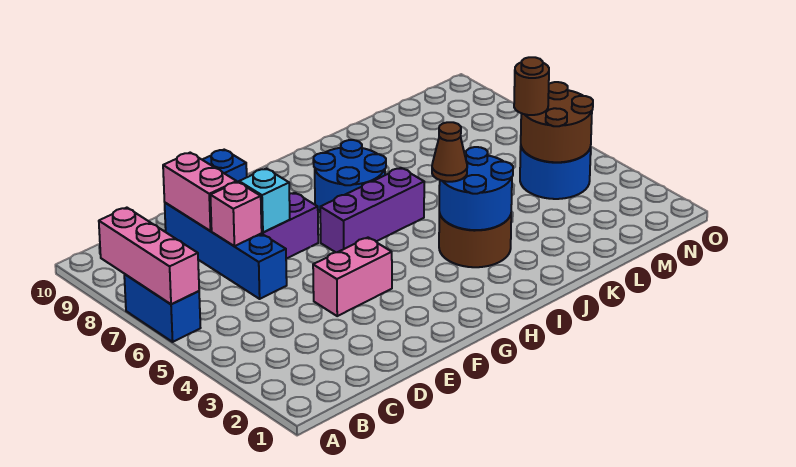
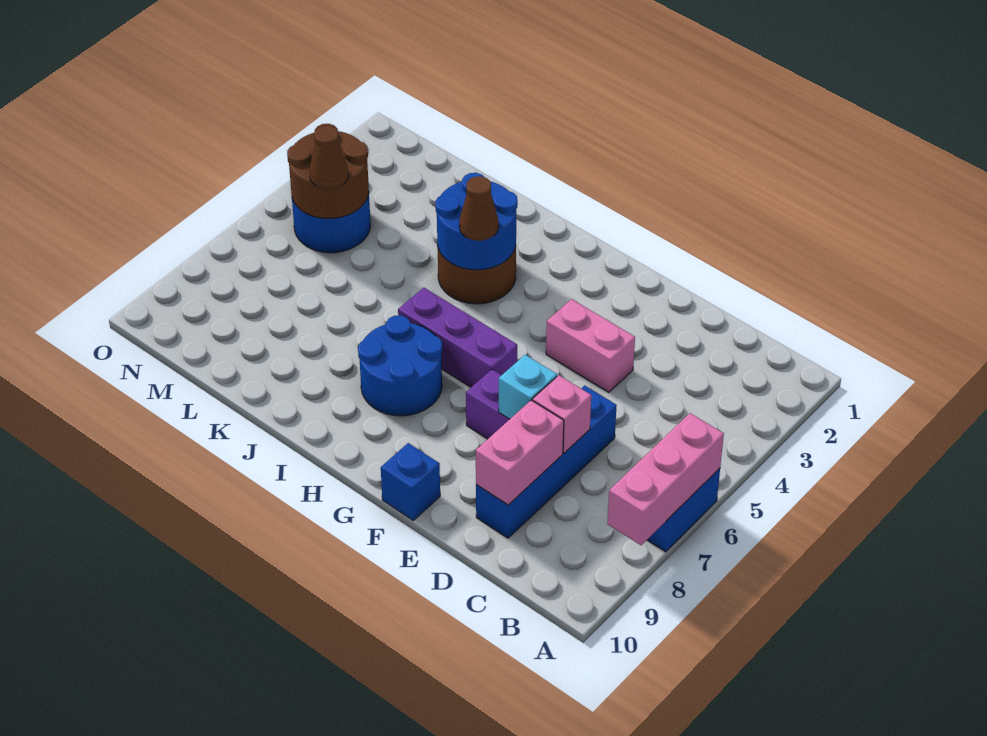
brown round brick M5 level 3 -> brown cone M5 level 3

